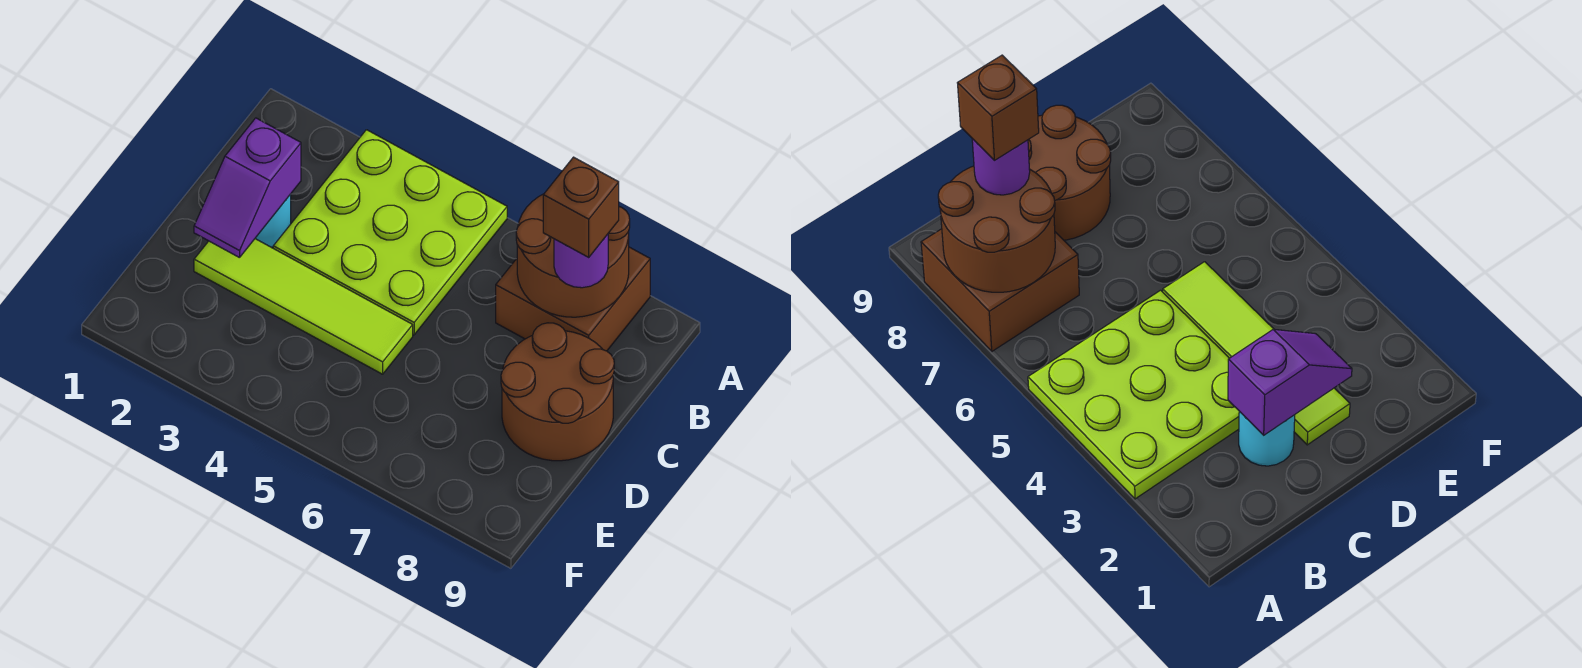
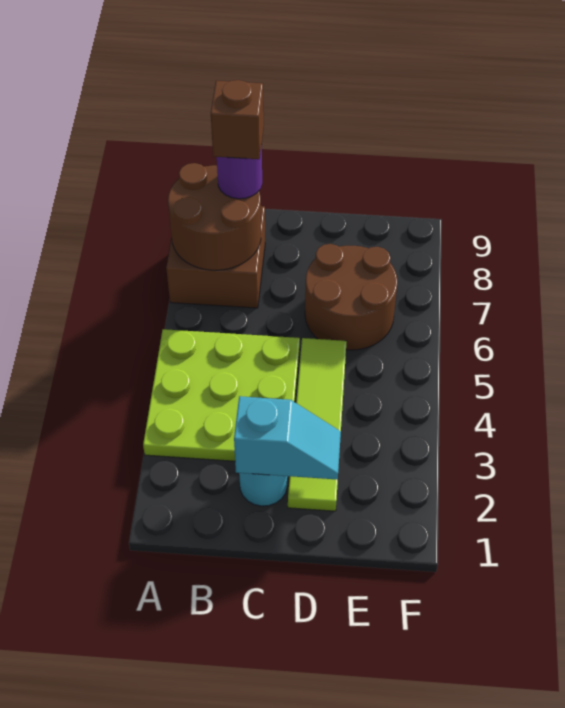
purple slope C2:D2 level 2 top C -> cyan slope C2:D2 level 2 top C
brown round brick C8:D9 level 1 -> brown round brick D6:E7 level 1

